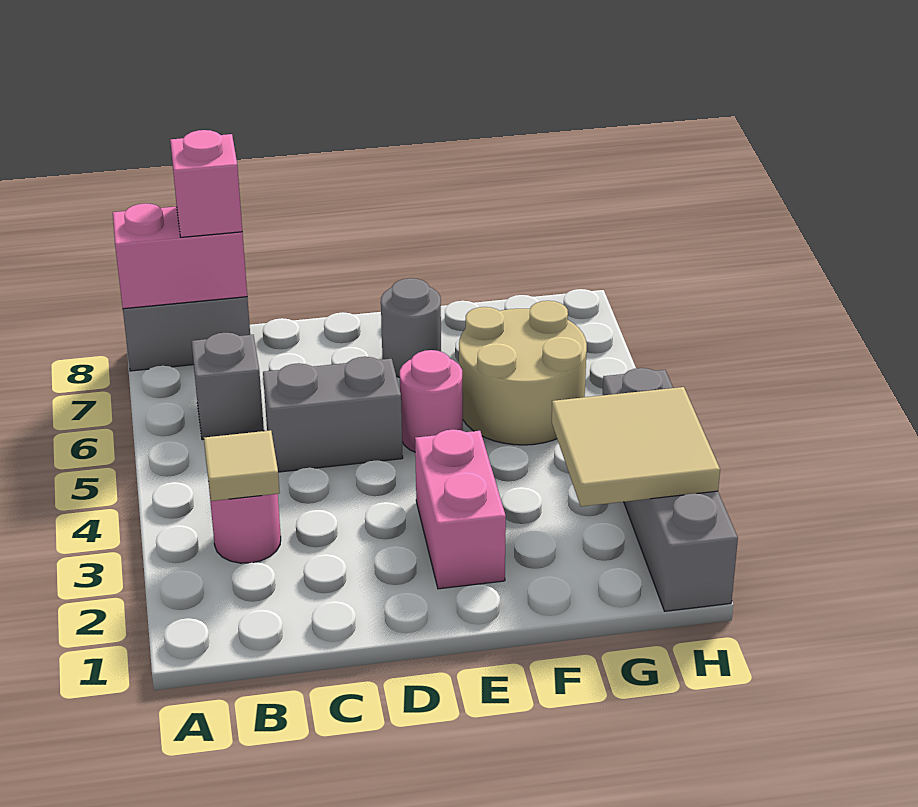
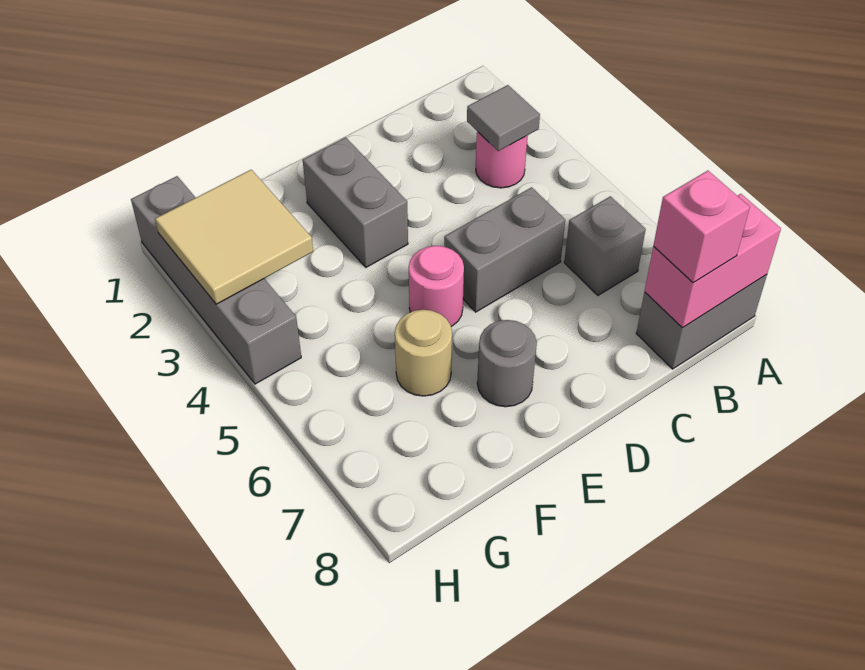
tan tile B3 level 2 -> grey tile B3 level 2
pink brick E2:E3 level 1 -> grey brick E2:E3 level 1
tan round brick F5:G6 level 1 -> tan round brick F6 level 1

